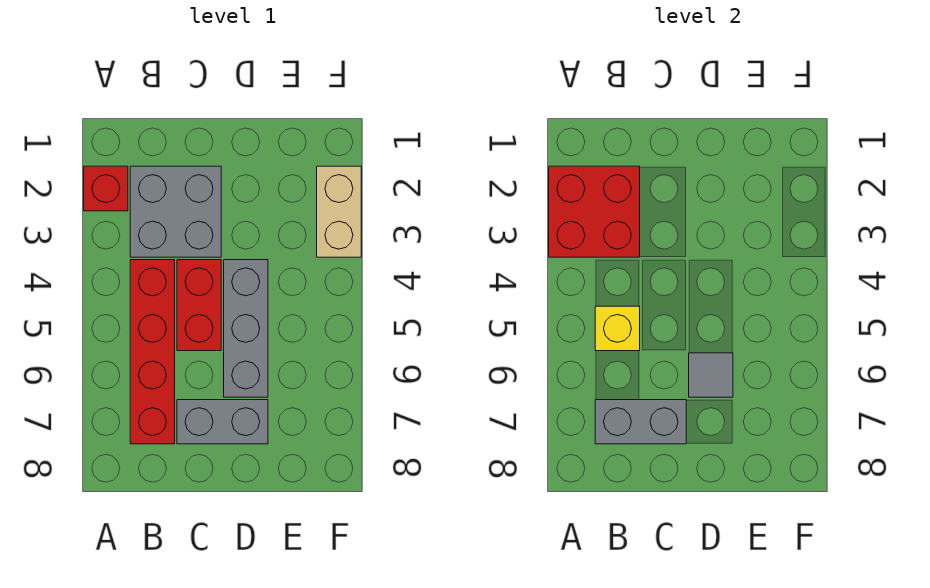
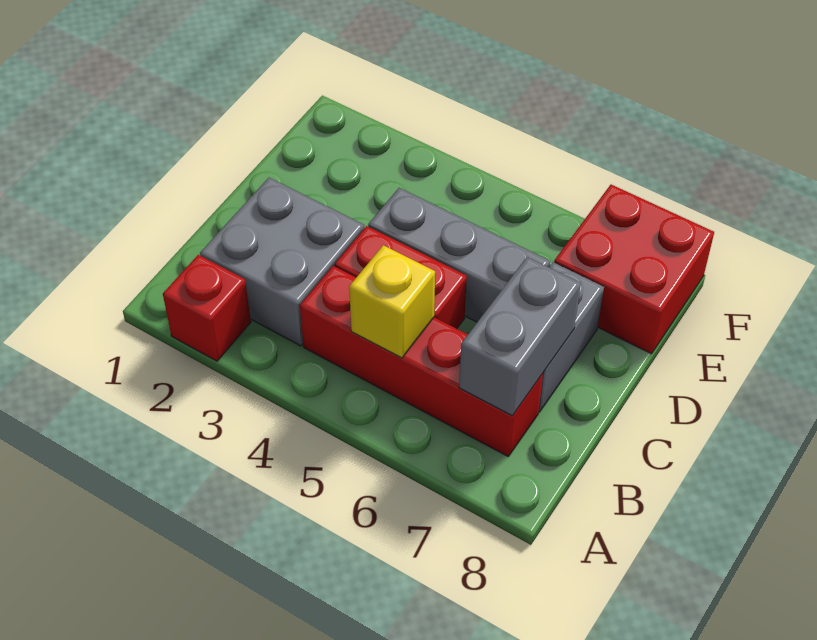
red brick A2:B3 level 2 -> red brick E7:F8 level 1
grey tile D6 level 2 -> none
tan brick F2:F3 level 1 -> none

